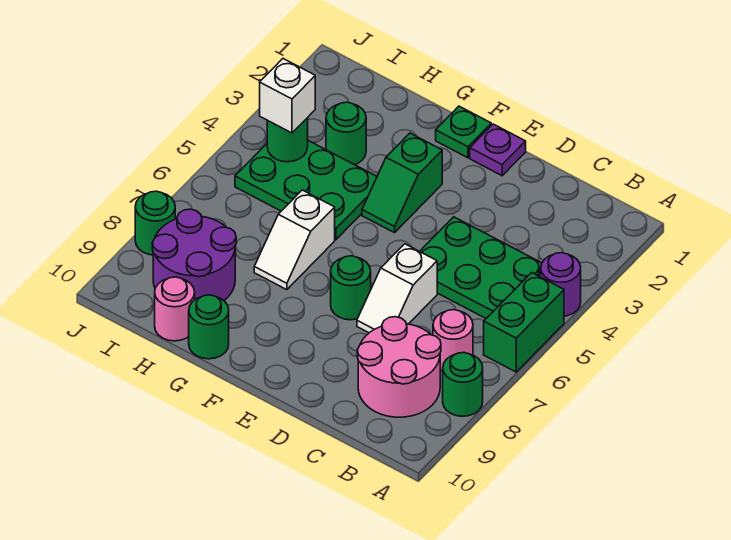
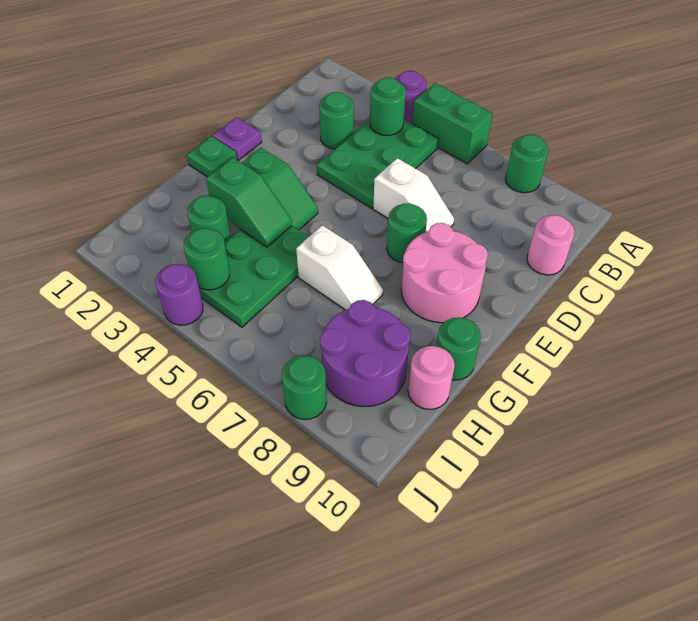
none -> green round brick B4 level 2
pink round brick B7 level 1 -> pink round brick C10 level 1
pink round brick B8:C9 level 1 -> pink round brick E8:F9 level 1
none -> green round brick C3 level 1
none -> green slope G3:G4 level 2 top 3
white brick I4 level 3 -> none
none -> purple round brick J4 level 1

